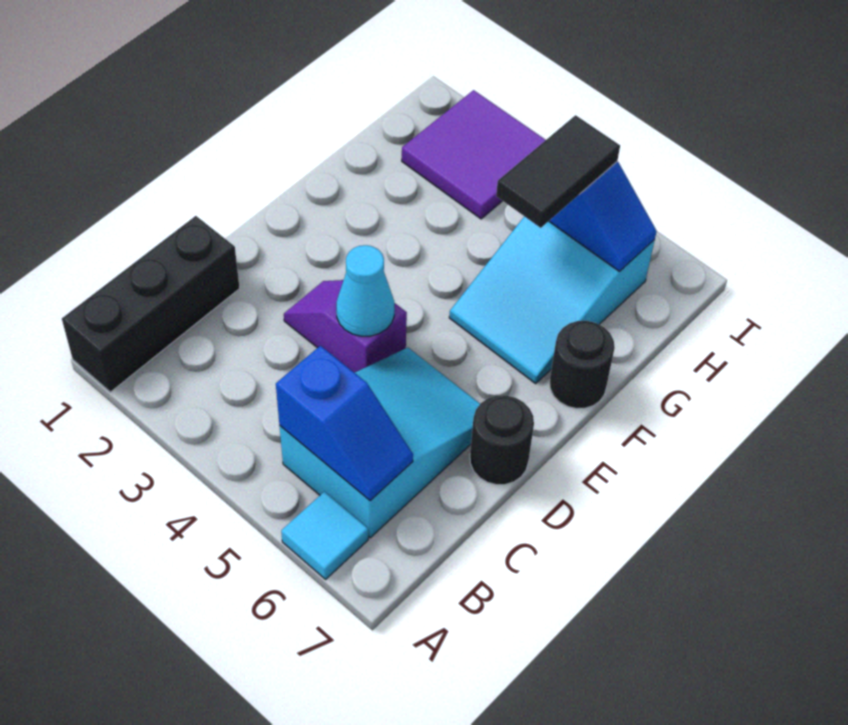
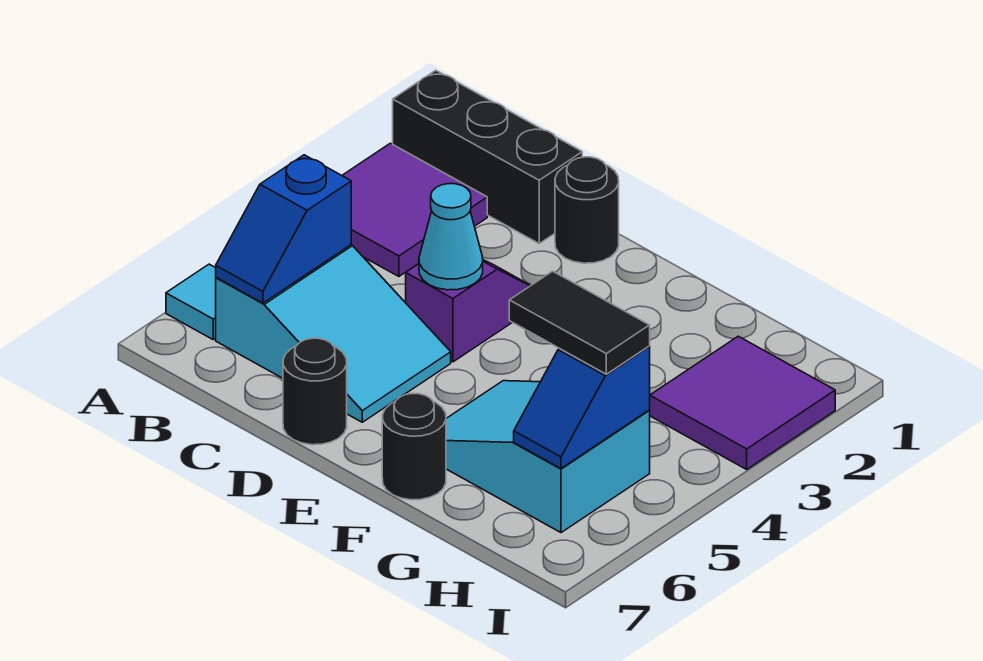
none -> purple tile A2:B3 level 1
none -> black round brick D1 level 1

